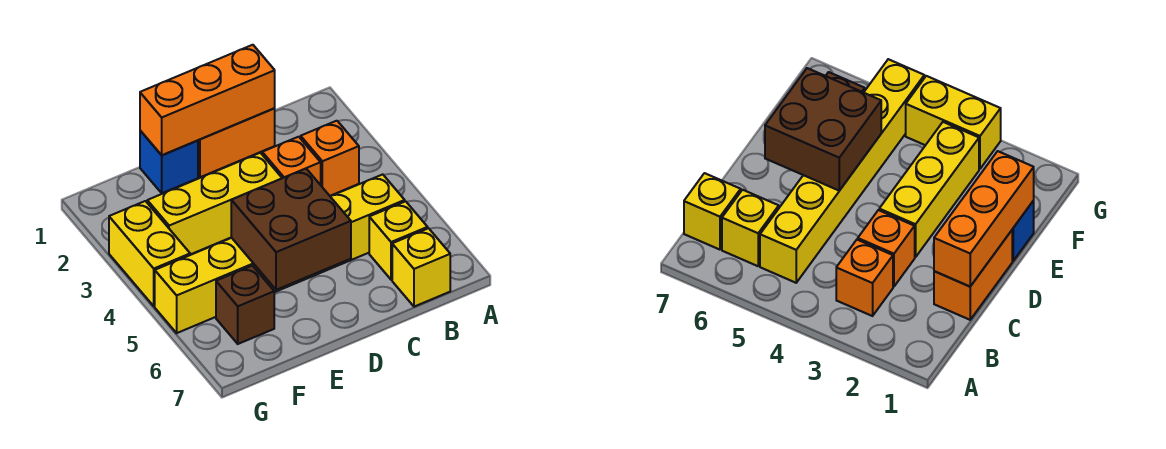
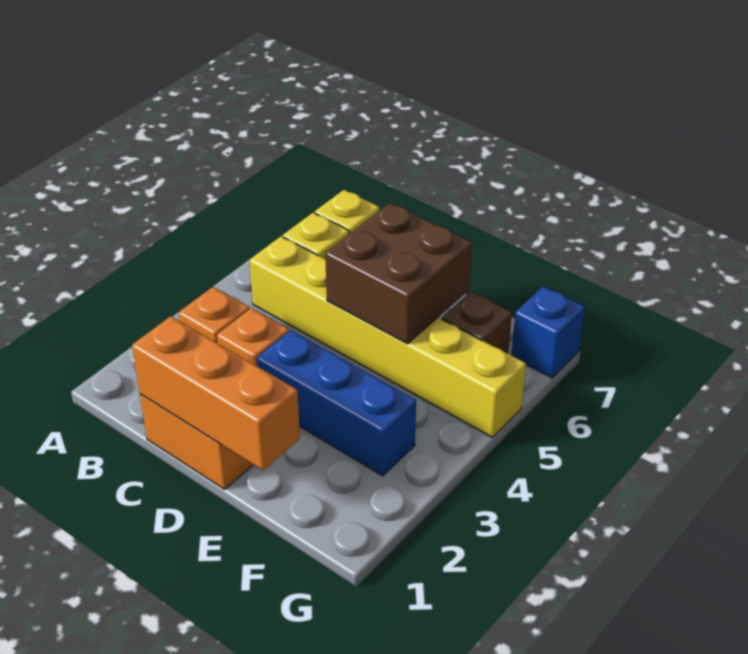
yellow brick D3:F3 level 1 -> blue brick D3:F3 level 1
blue brick E1 level 1 -> blue brick G7 level 1
yellow brick G3:G4 level 1 -> none

